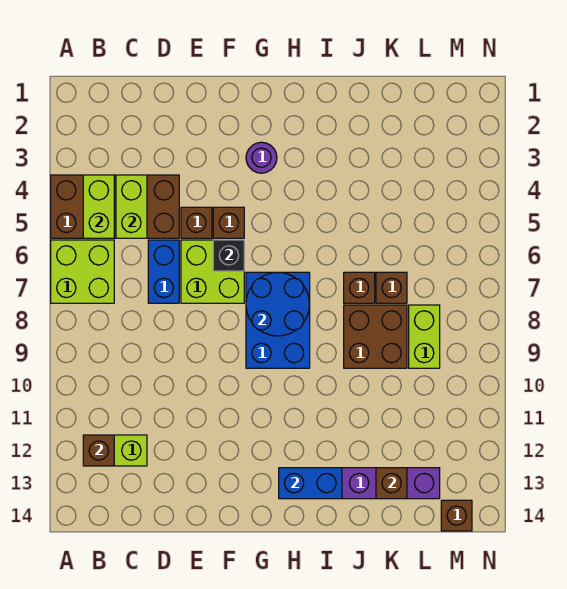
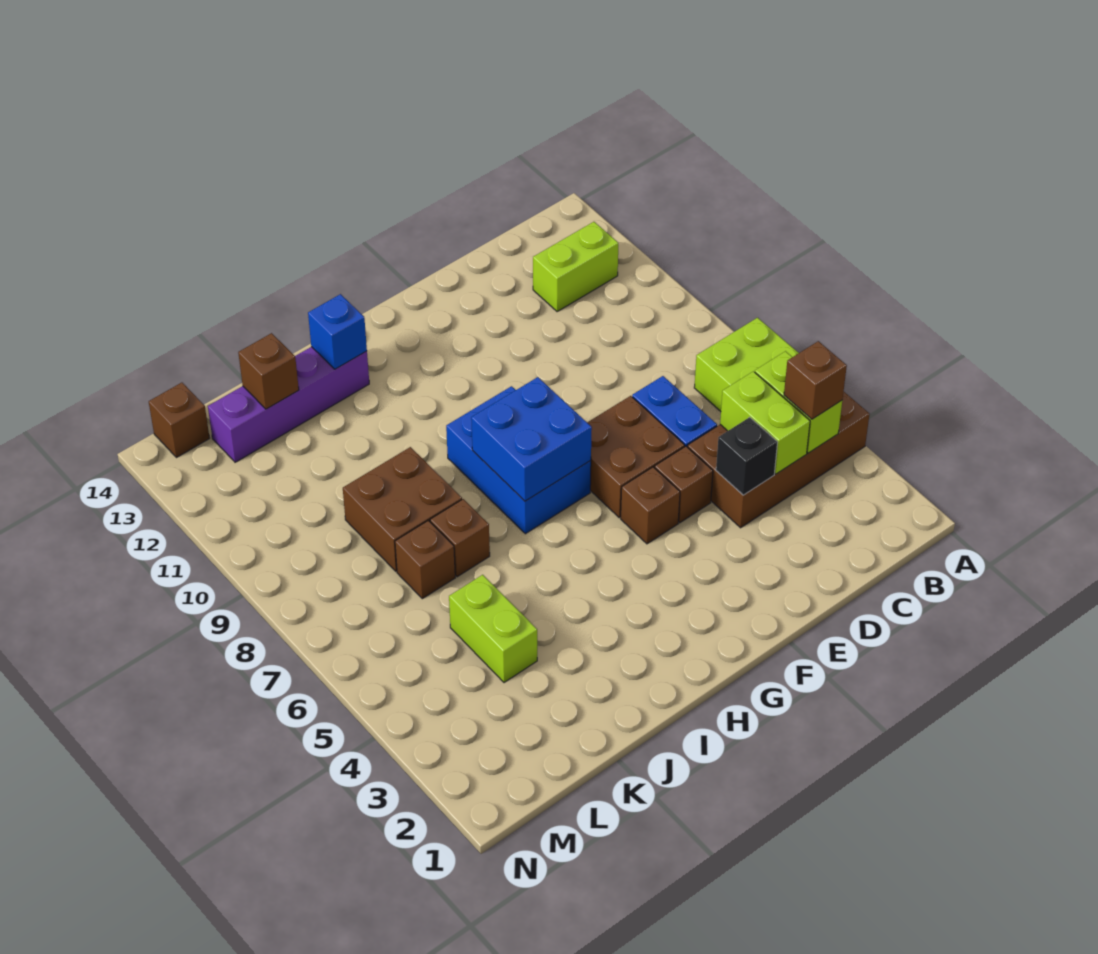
brown brick B12 level 2 -> brown brick B4 level 3
lime brick E6:F7 level 1 -> brown brick E6:F7 level 1
black brick F6 level 2 -> black brick D4 level 2
purple round brick G3 level 1 -> none
blue round brick G7:H8 level 2 -> blue brick G7:H8 level 2
blue brick H13:I13 level 2 -> blue brick I13 level 2
lime brick L8:L9 level 1 -> lime brick K4:K5 level 1

